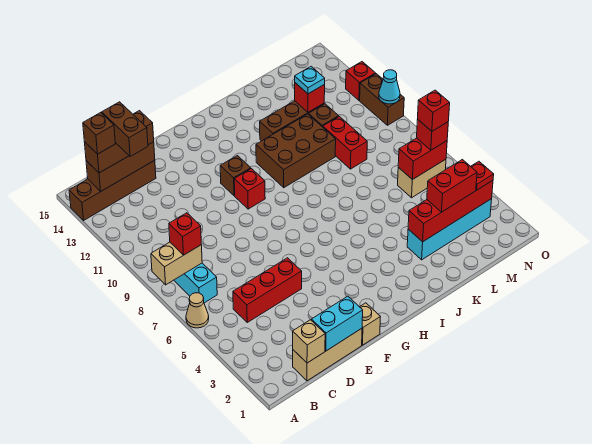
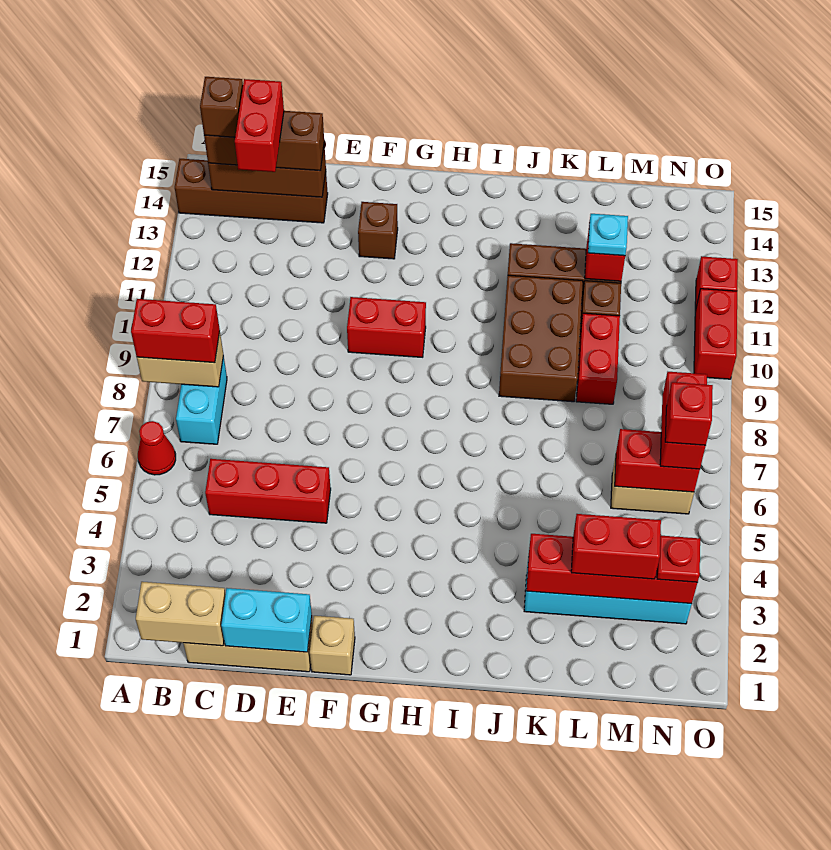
tan cone A6 level 1 -> red cone A6 level 1
red brick B8 level 3 -> red brick A8:B8 level 3
tan brick C1 level 2 -> tan brick B1:C1 level 2
brown brick C13:C14 level 4 -> red brick C13:C14 level 4
red brick G10 level 1 -> red brick F10:G10 level 1
brown brick G11 level 1 -> brown brick F13 level 1
brown brick I10:K11 level 1 -> brown brick J9:K11 level 1
red brick N6 level 3 -> red brick N6:N7 level 3
brown brick O10:O11 level 1 -> red brick O10:O11 level 1
cyan cone O10 level 2 -> none

